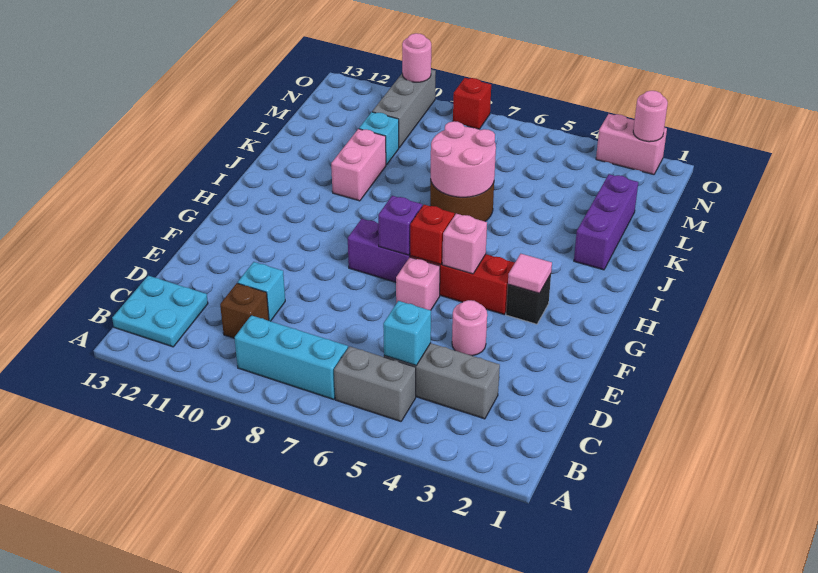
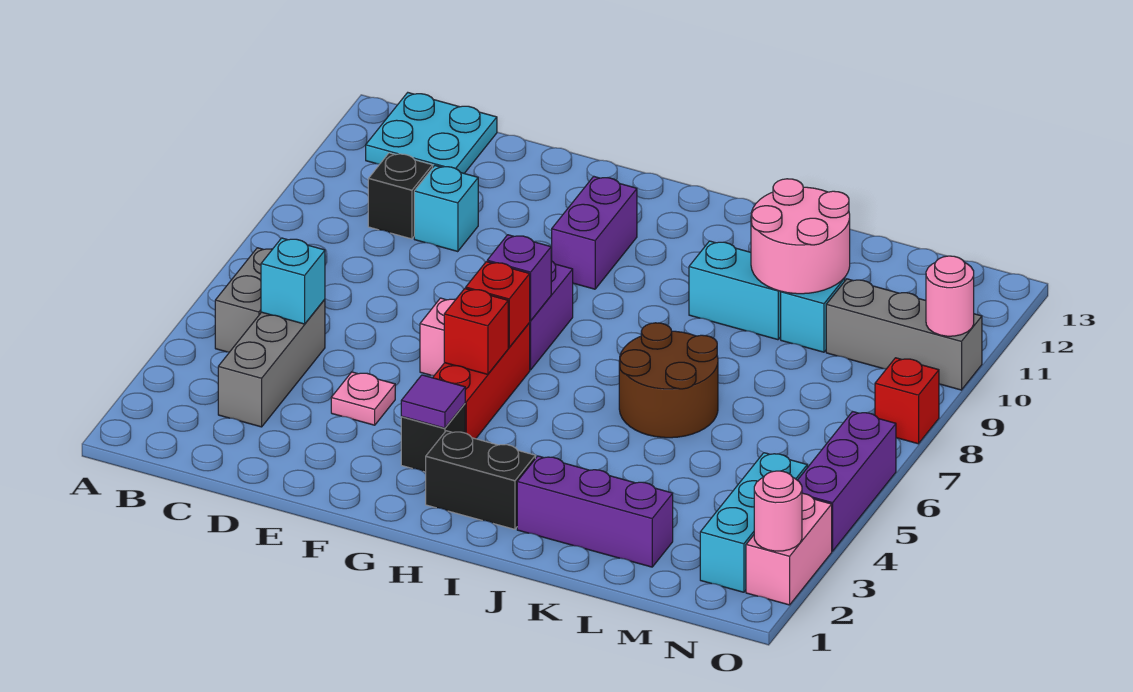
cyan brick B7:B9 level 1 -> cyan brick N2:N4 level 1
brown brick C10 level 1 -> black brick C10 level 1
pink round brick E4 level 1 -> pink plate E4 level 1
pink tile G3 level 2 -> purple tile G3 level 2
pink brick G5 level 2 -> red brick G5 level 2
none -> purple brick G10:G11 level 1
none -> black brick H2:I2 level 1
pink round brick J6:K7 level 2 -> pink round brick K10:L11 level 2
pink brick J10:K10 level 1 -> cyan brick J10:K10 level 1
none -> purple brick O4:O6 level 1

